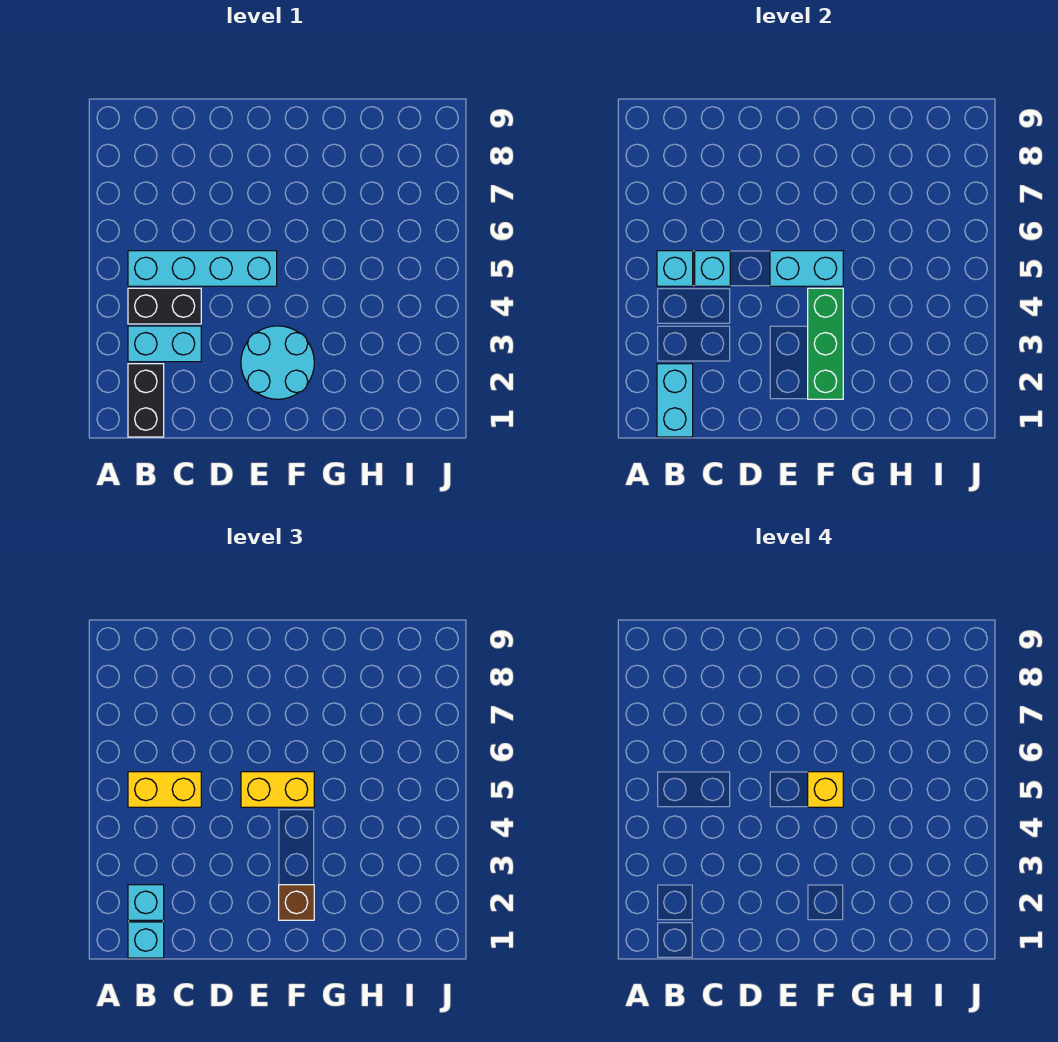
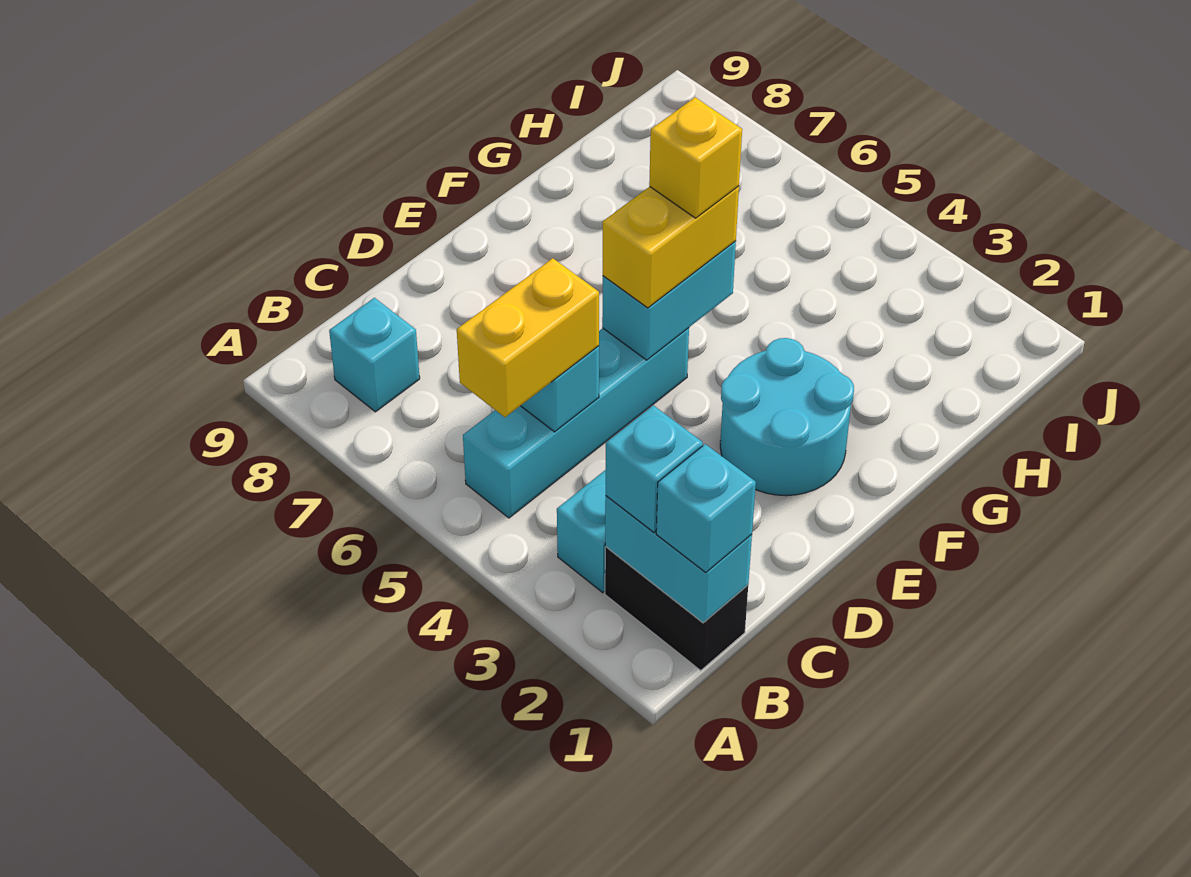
black brick B4:C4 level 1 -> none
cyan brick B5 level 2 -> cyan brick B8 level 1
green brick F2:F4 level 2 -> none
brown brick F2 level 3 -> none

